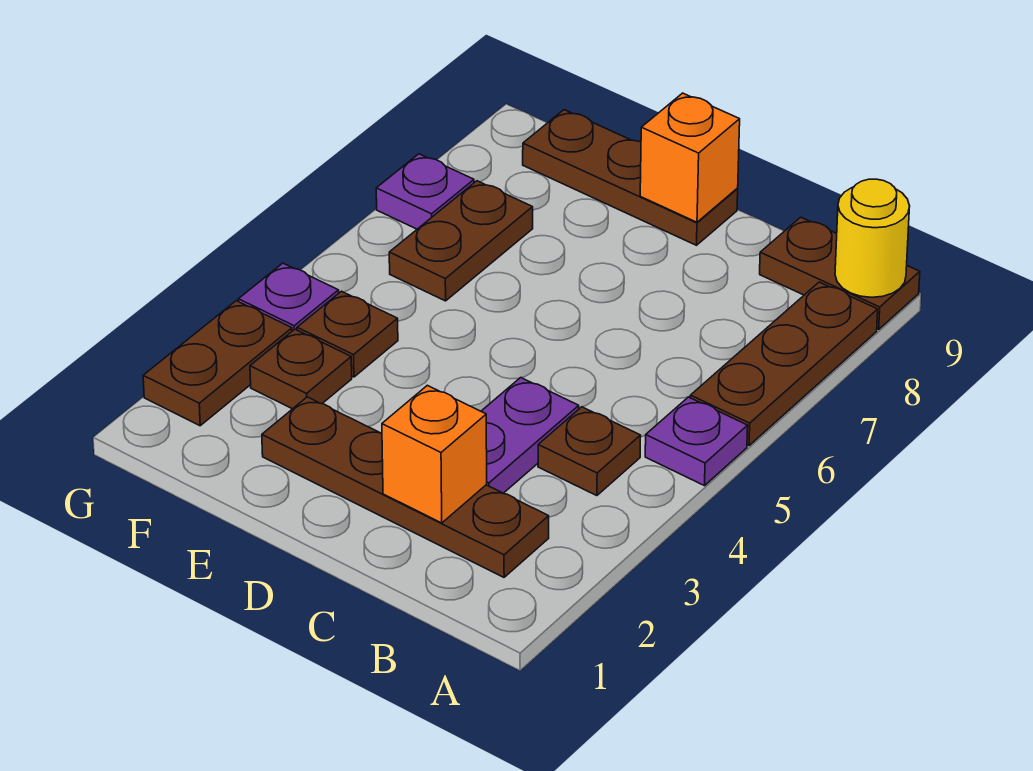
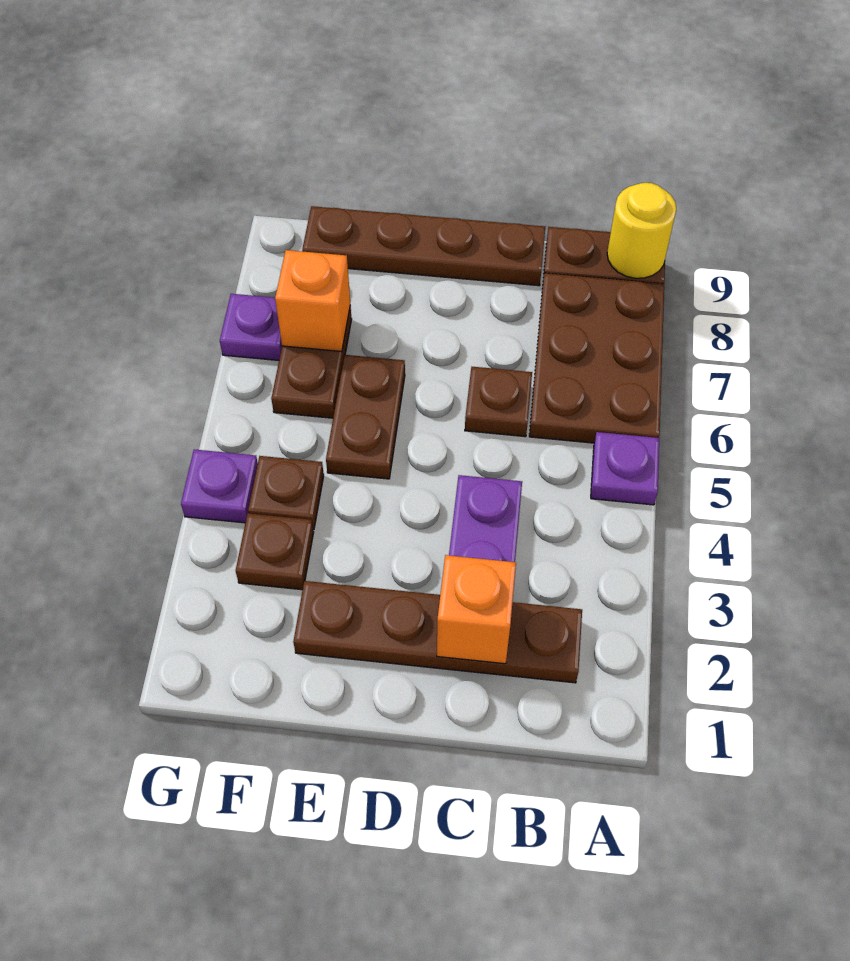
brown plate A6:A8 level 1 -> brown plate A6:B8 level 1
brown plate B4 level 1 -> brown plate C6 level 1
brown plate D9:F9 level 1 -> brown plate C9:F9 level 1
orange brick D9 level 2 -> orange brick F7 level 2
brown plate G2:G3 level 1 -> brown plate E5:E6 level 1

